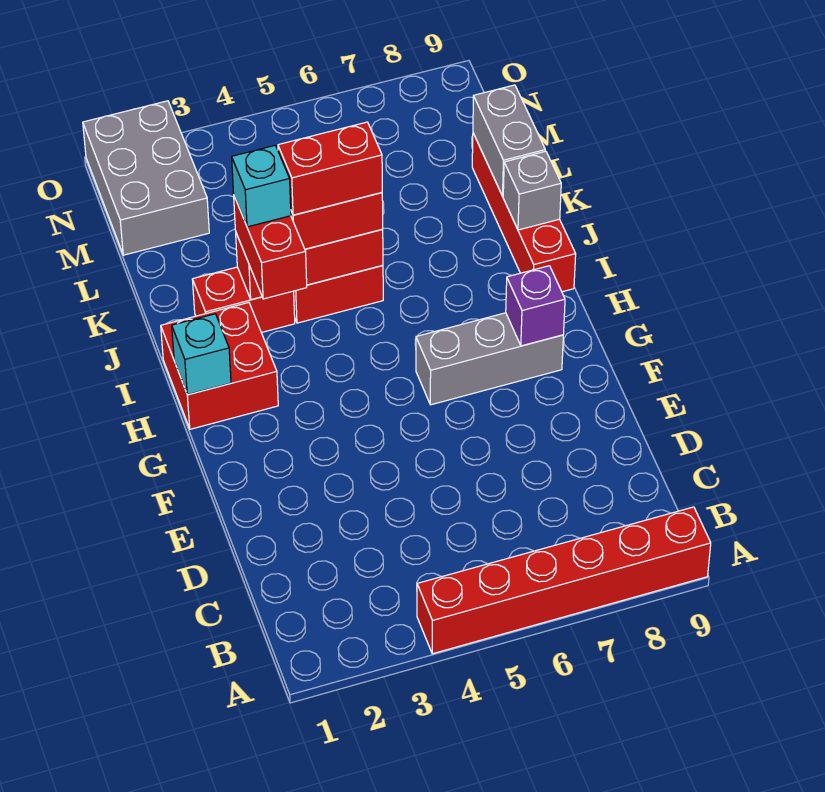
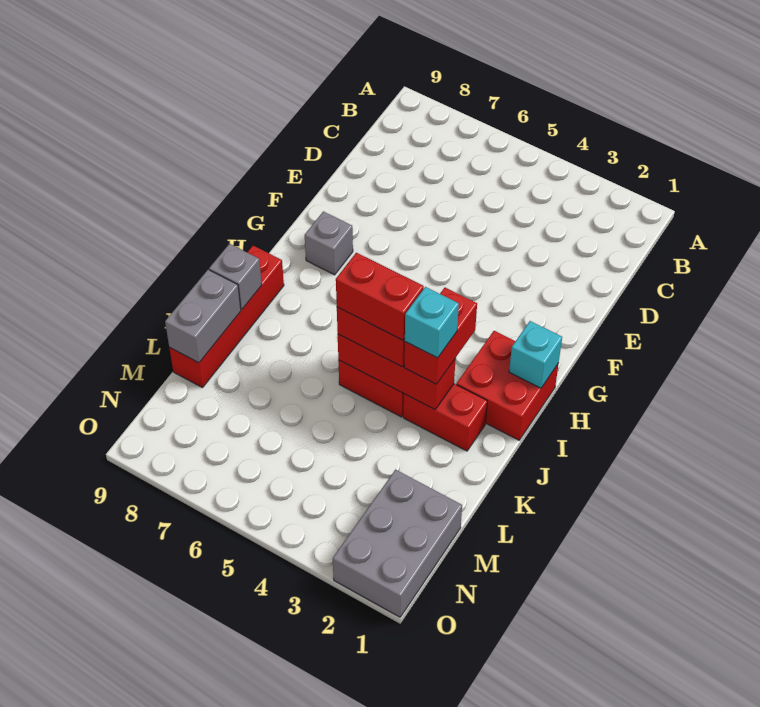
red brick A4:A9 level 1 -> none
grey brick G6:G8 level 1 -> grey brick G8 level 1
purple brick G8 level 2 -> none

